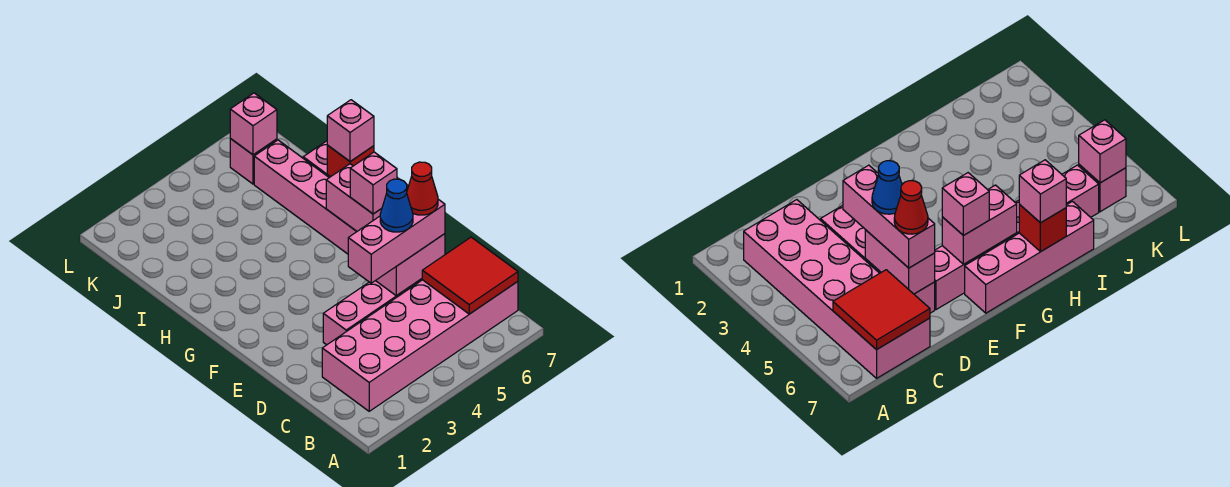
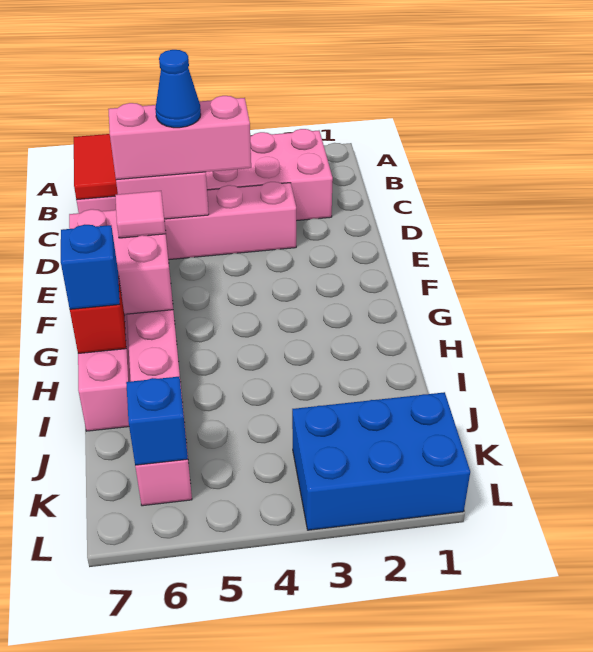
red cone D6 level 4 -> none
pink brick F6:G6 level 2 -> pink brick F6:G7 level 2
pink brick F6 level 3 -> pink tile F6 level 3
pink brick H7 level 3 -> blue brick H7 level 3
none -> blue brick K1:L3 level 1
pink brick K6 level 2 -> blue brick K6 level 2

